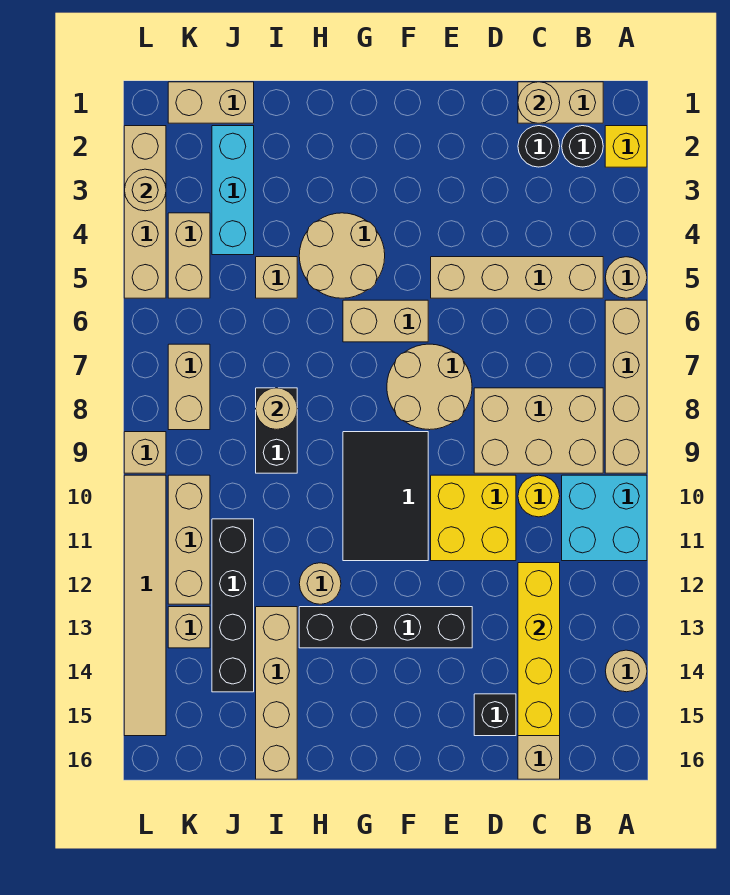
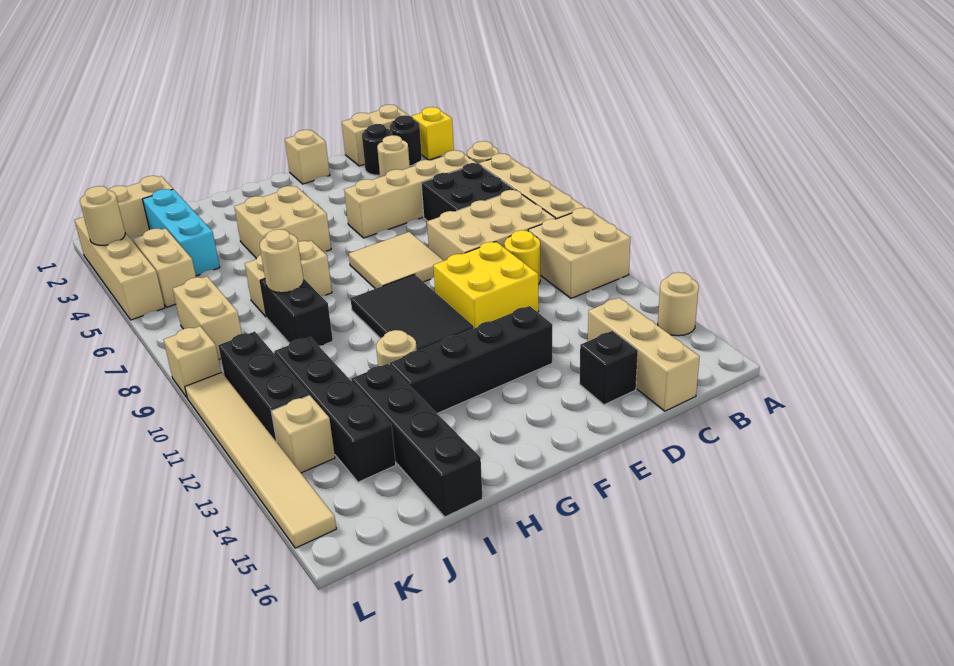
cyan brick A10:B11 level 1 -> tan brick A10:B11 level 1
none -> black brick B6:C7 level 1
tan round brick C1 level 2 -> tan round brick C3 level 1
yellow brick C12:C15 level 2 -> none
tan round brick E7:F8 level 1 -> tan tile E7:F8 level 1
tan brick F6:G6 level 1 -> tan brick H7:I7 level 1
tan round brick G4:H5 level 1 -> tan brick G4:H5 level 1
tan brick I5 level 1 -> tan brick E1 level 1
tan brick I13:I16 level 1 -> black brick I13:I16 level 1
tan brick K10:K12 level 1 -> black brick K10:K12 level 1

